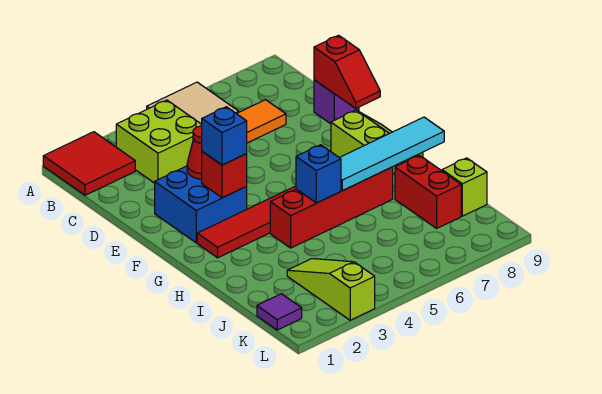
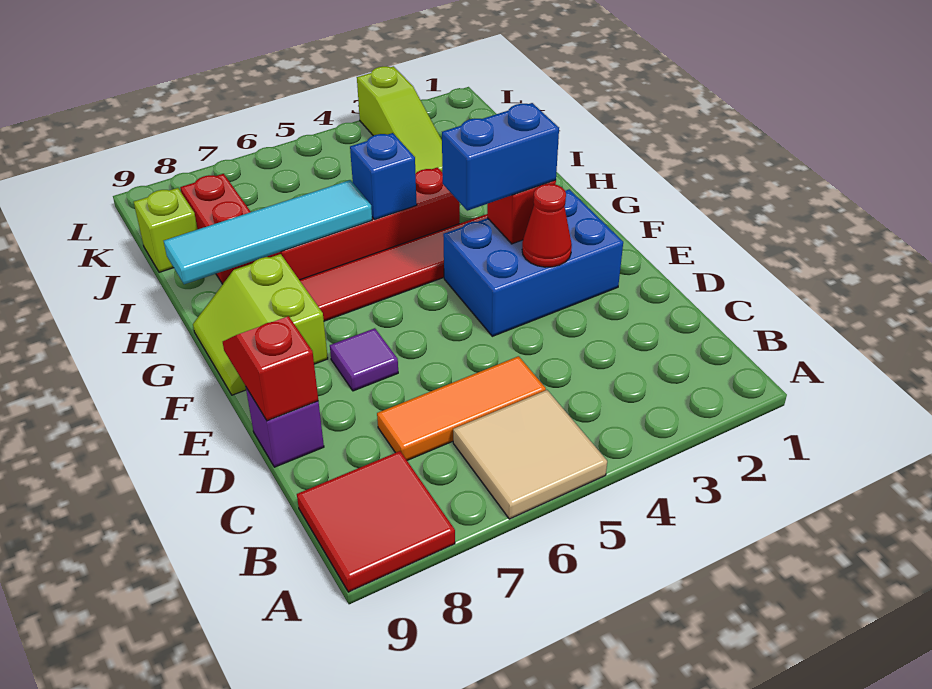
red tile A1:B2 level 1 -> red tile A8:B9 level 1
lime brick B3:C4 level 1 -> none
blue brick E2:F3 level 1 -> blue brick E2:F4 level 1
blue brick F3 level 3 -> blue brick F3:F4 level 3
purple tile K1 level 1 -> purple tile E7 level 1

